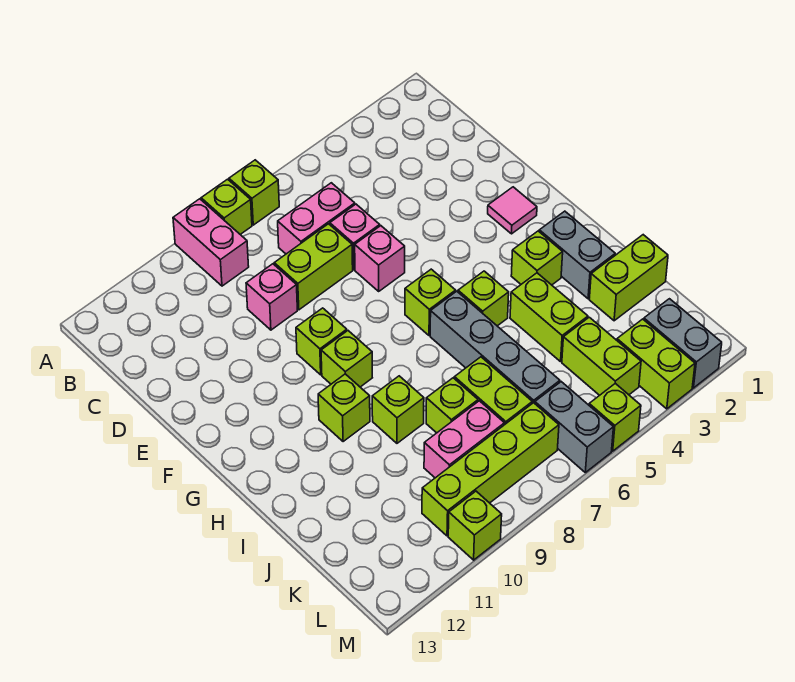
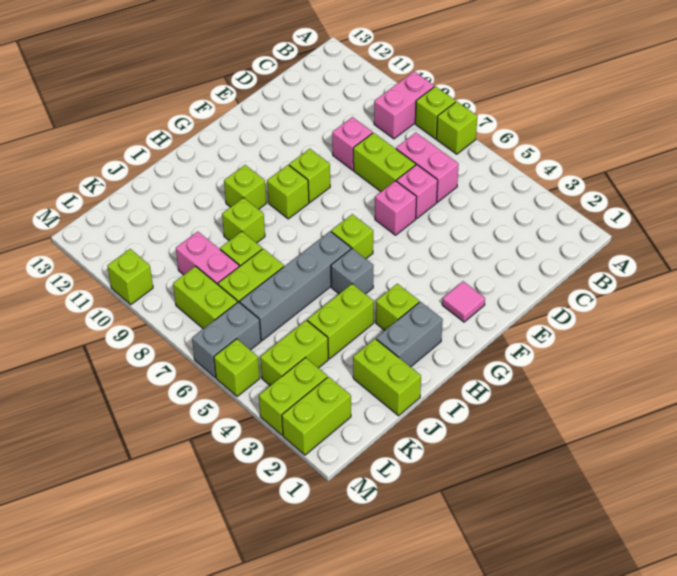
lime brick H5 level 1 -> grey brick H5 level 1
grey brick L2:M2 level 1 -> lime brick L2:M2 level 1
lime brick L7:L10 level 1 -> lime brick L7:L8 level 1

